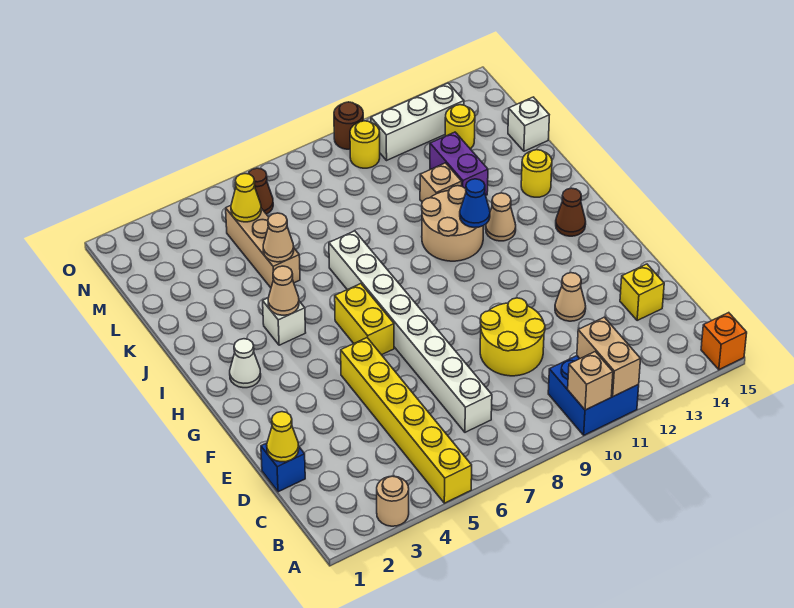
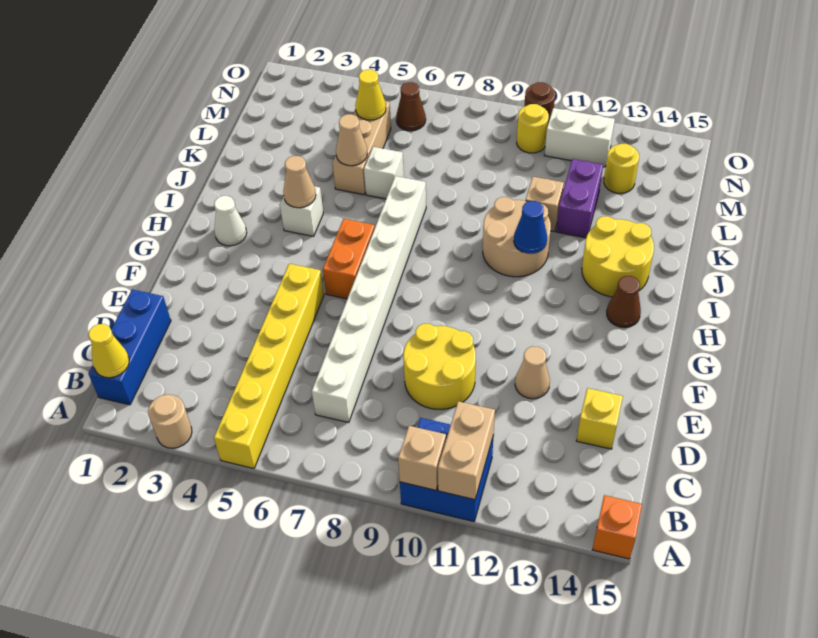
blue brick D1 level 1 -> blue brick B1:D1 level 1
yellow cone D1 level 2 -> yellow cone B1 level 2
yellow brick G6:H6 level 1 -> orange brick G6:H6 level 1
tan cone I12 level 1 -> none
yellow round brick J14 level 1 -> yellow round brick I13:J14 level 1
white brick L15 level 1 -> white brick K6 level 1
white brick N11:N13 level 1 -> white brick N11:N12 level 1

